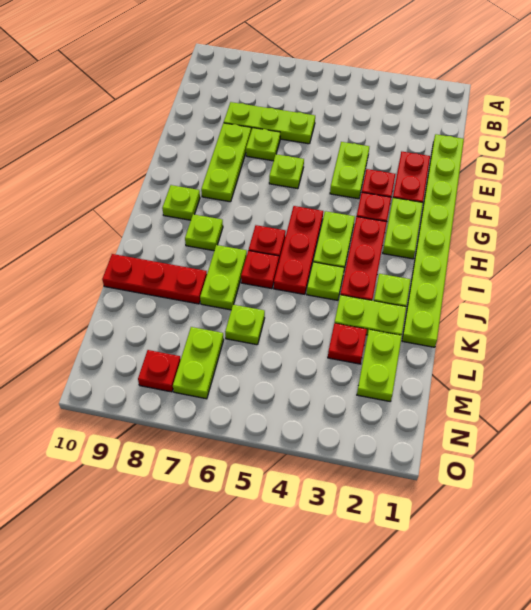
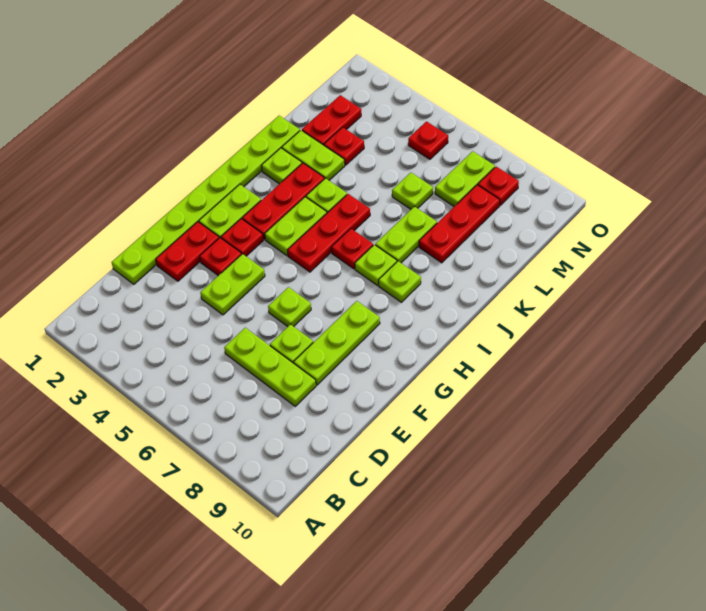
lime plate H9 level 1 -> lime plate I7 level 1
red plate J6 level 1 -> red plate N5 level 1
red plate K8:K10 level 1 -> red plate K8:M8 level 1
lime plate L2:M2 level 1 -> red plate L2:M2 level 1

